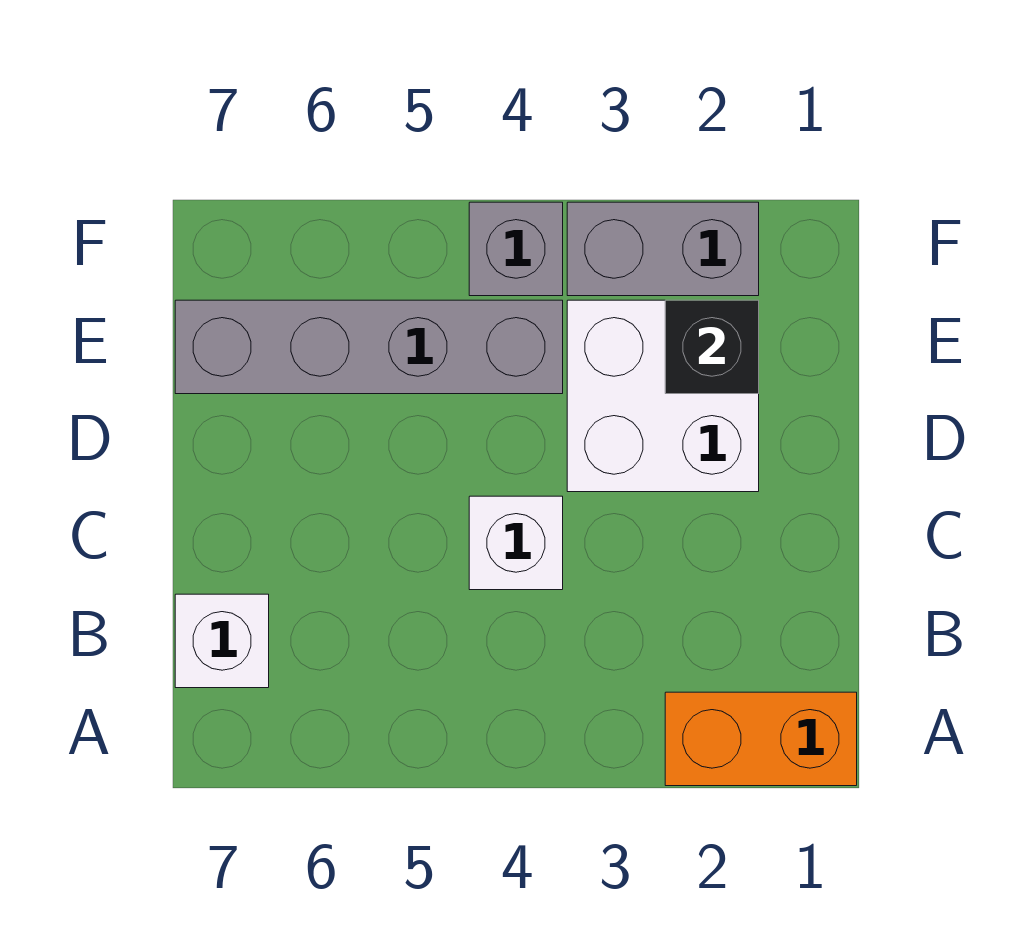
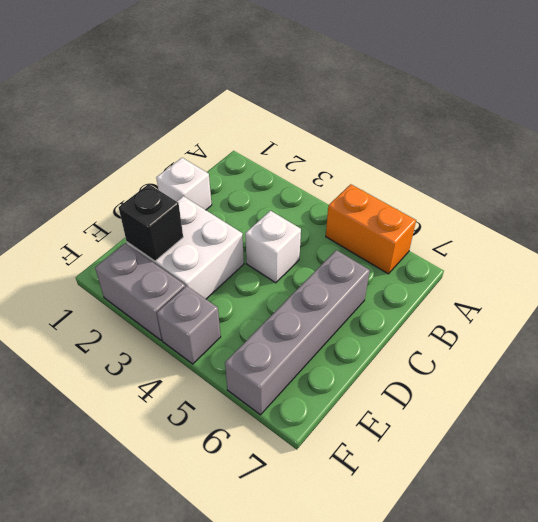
orange brick A1:A2 level 1 -> orange brick A5:A6 level 1
white brick B7 level 1 -> white brick C1 level 1
grey brick E4:E7 level 1 -> grey brick C6:F6 level 1

